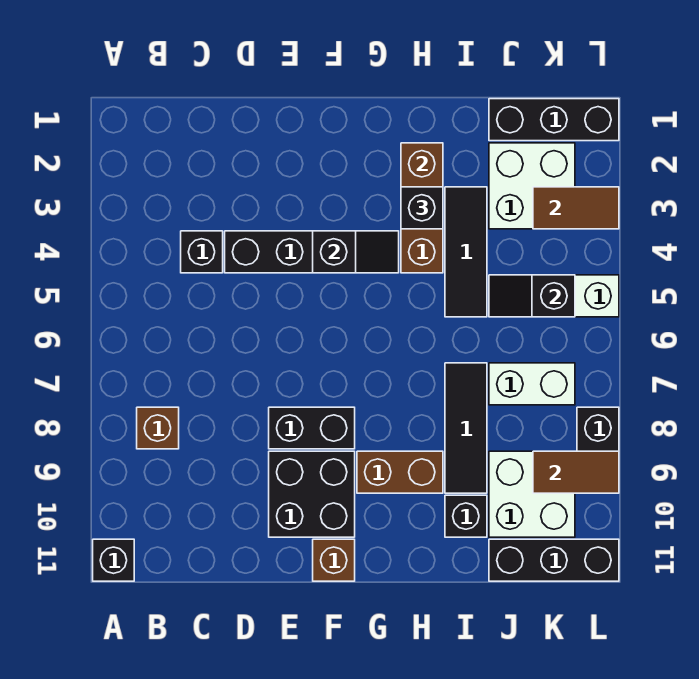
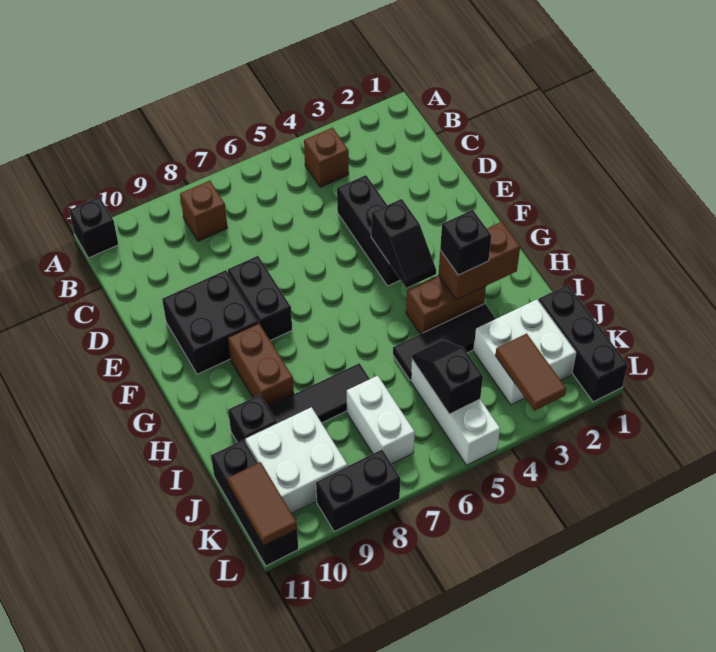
black brick C4 level 1 -> none
brown brick F11 level 1 -> brown brick B4 level 1
brown tile K9:L9 level 2 -> brown tile K11:L11 level 2

